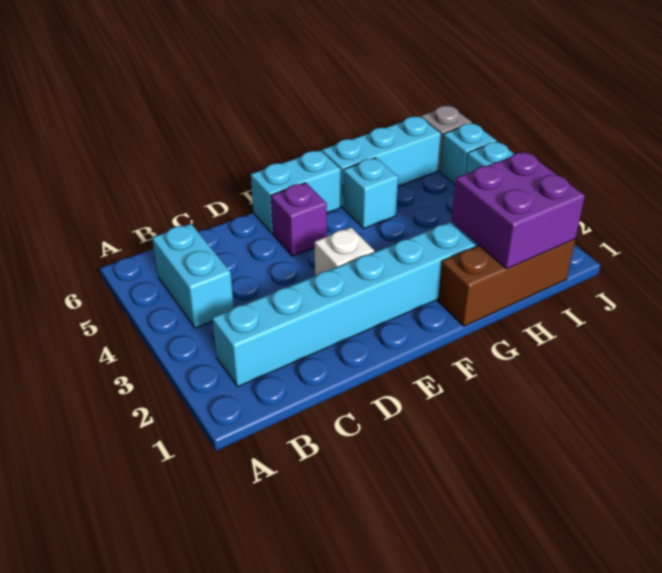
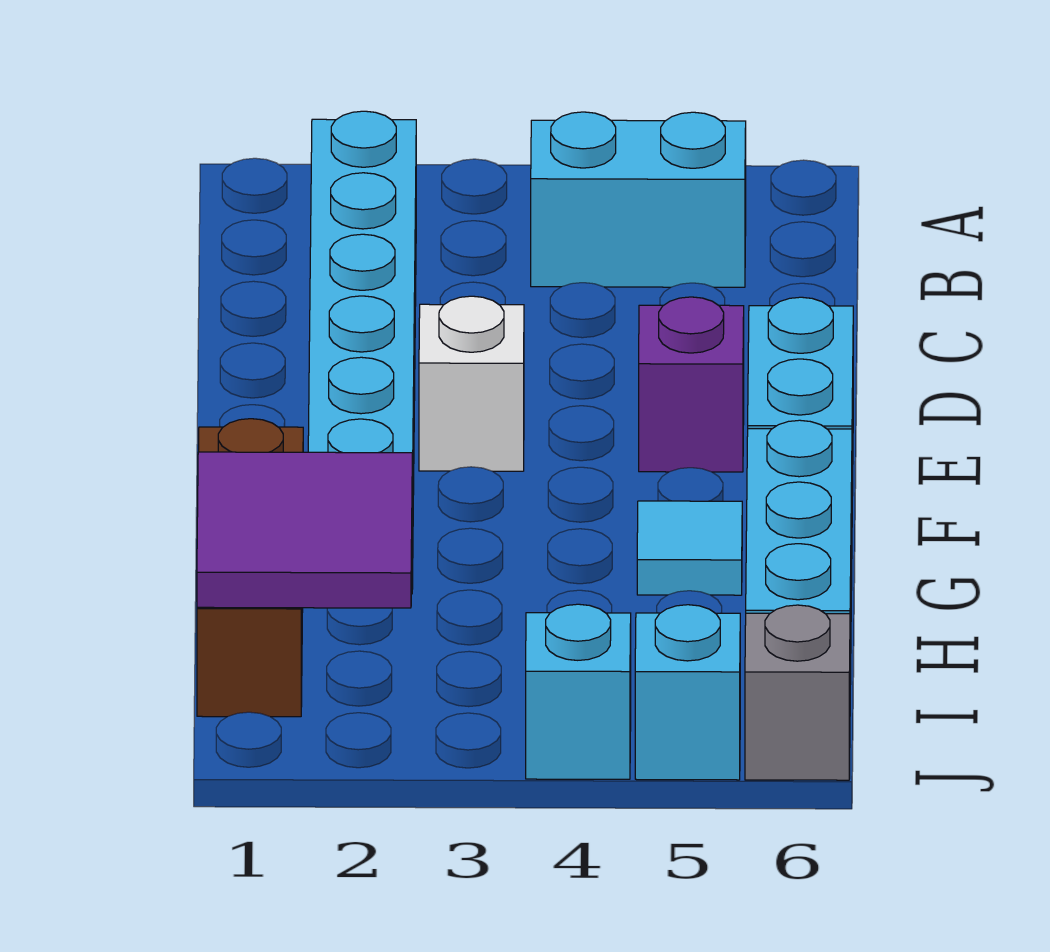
cyan brick G5 level 1 -> cyan tile G5 level 1
purple brick H1:I2 level 2 -> purple tile H1:I2 level 2

